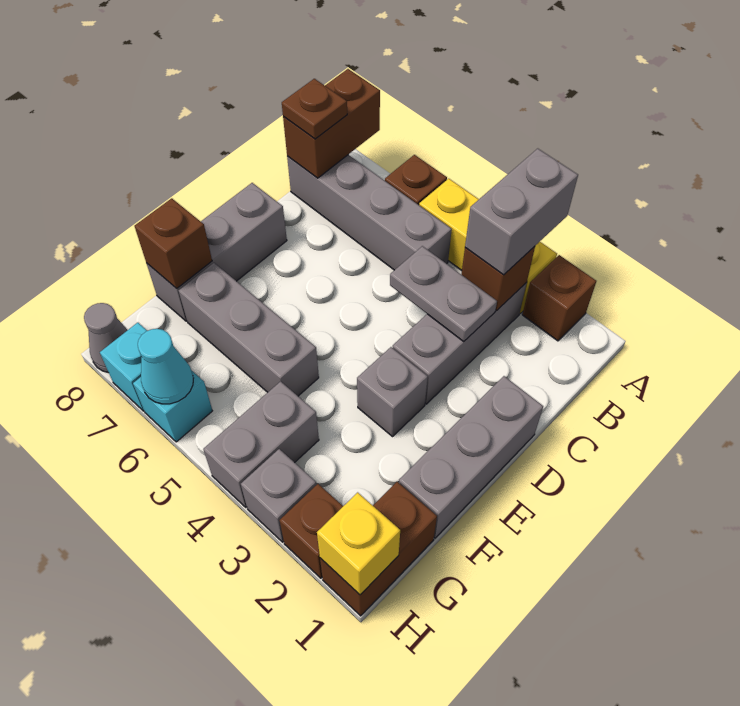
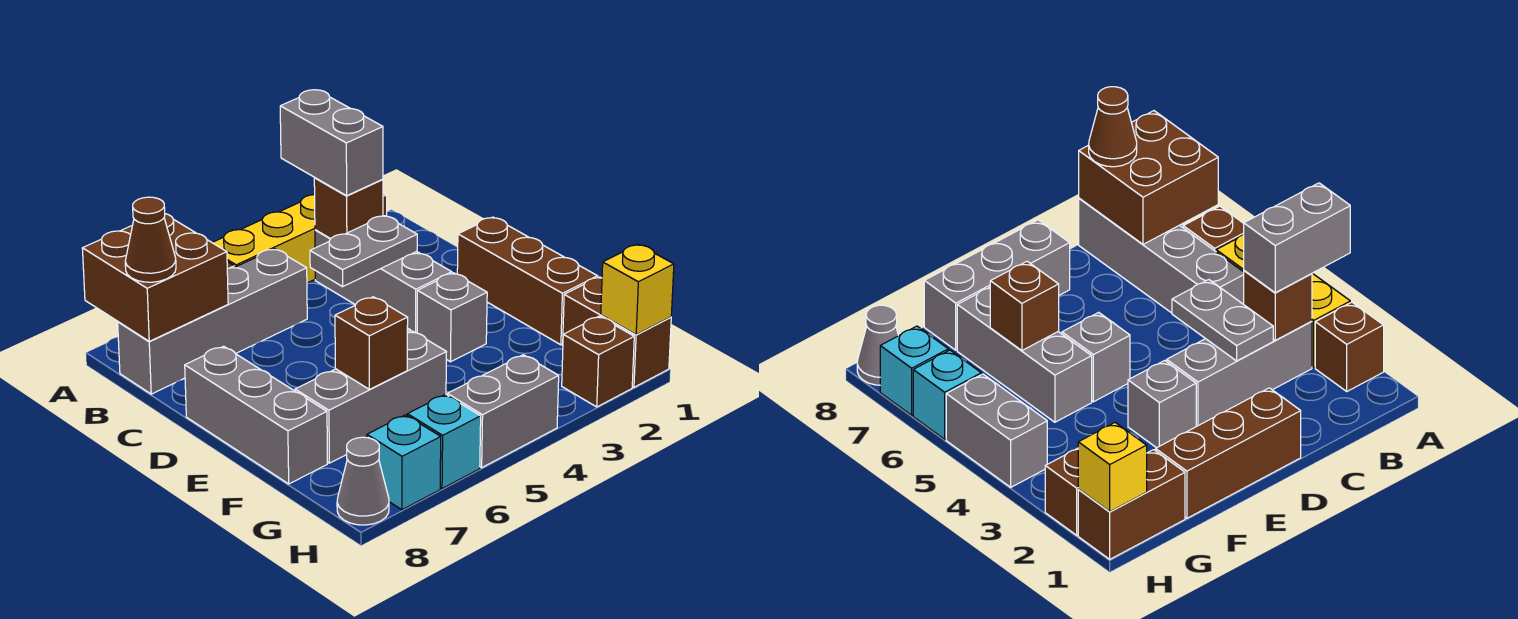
brown brick A8:B8 level 2 -> brown brick A7:B8 level 2
brown plate B8 level 3 -> brown cone B8 level 3
grey brick D1:F1 level 1 -> brown brick D1:F1 level 1
brown brick F8 level 2 -> brown brick F6 level 2
grey brick G4:H4 level 1 -> grey brick H4:H5 level 1
grey brick H3 level 1 -> grey brick E5 level 1
cyan cone H6 level 2 -> none

